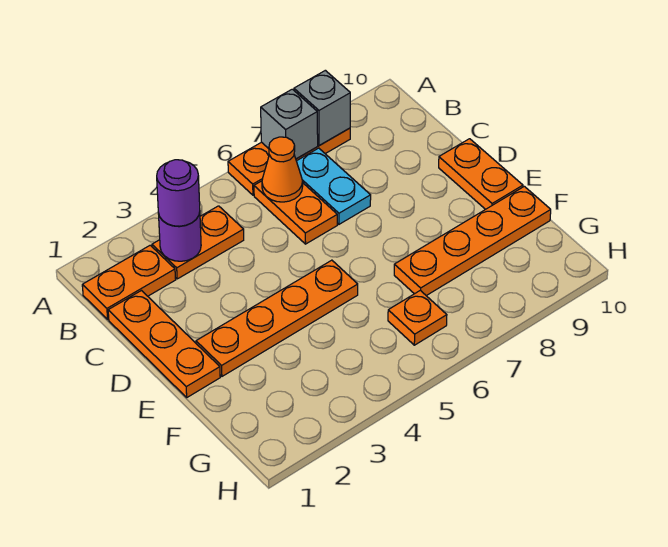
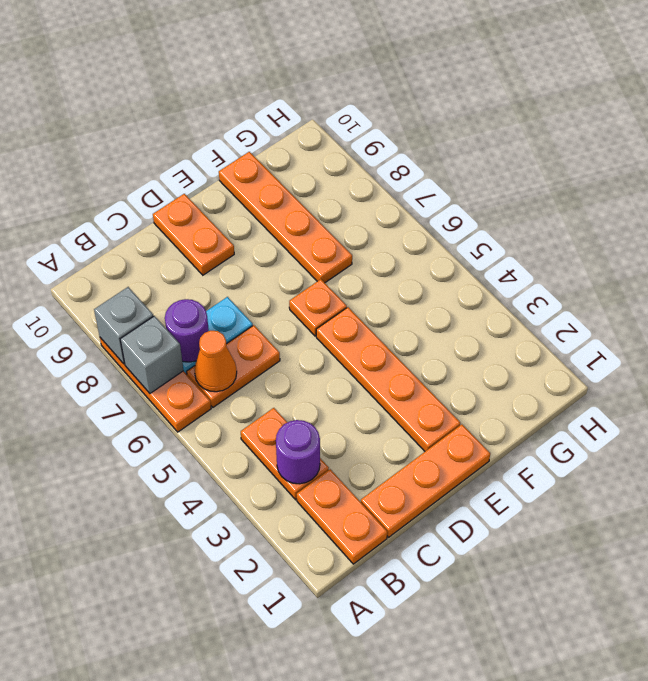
purple round brick B3 level 3 -> purple round brick B7 level 2
orange plate D10:E10 level 1 -> orange plate D9:D10 level 1
orange plate G6 level 1 -> orange plate E6 level 1

